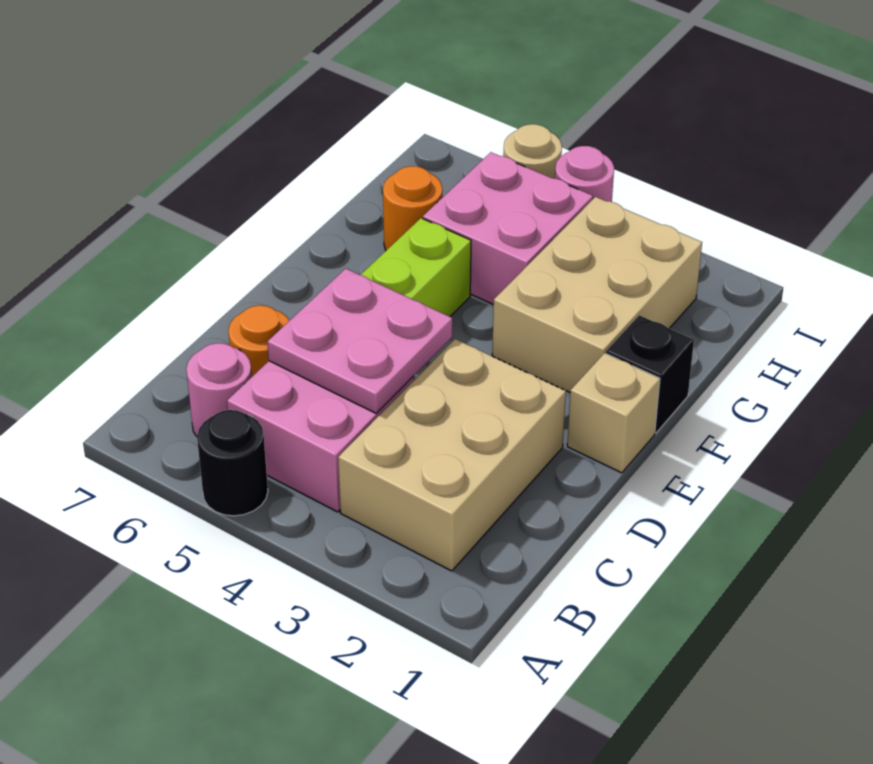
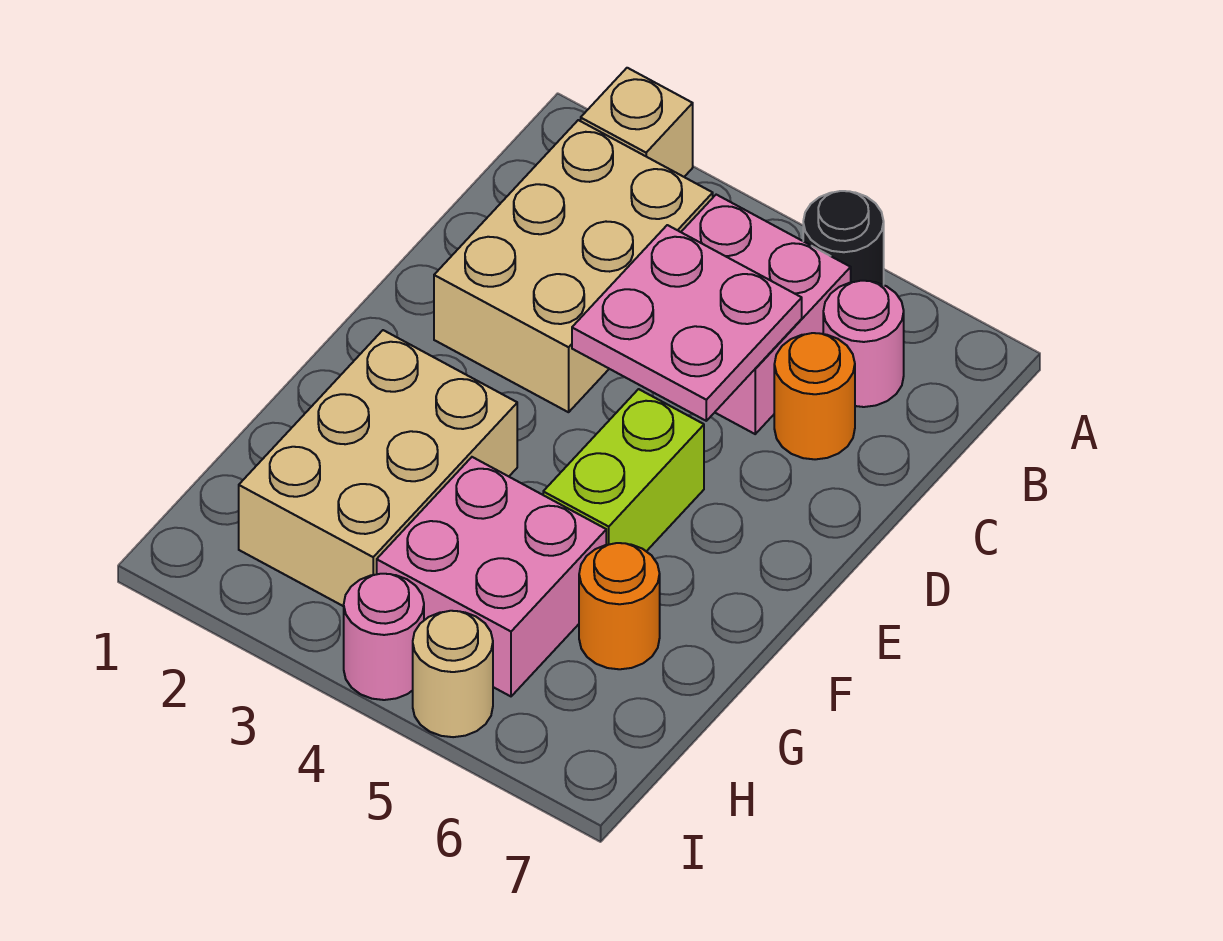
tan brick E1 level 1 -> tan brick A2 level 1
black brick F1 level 1 -> none

